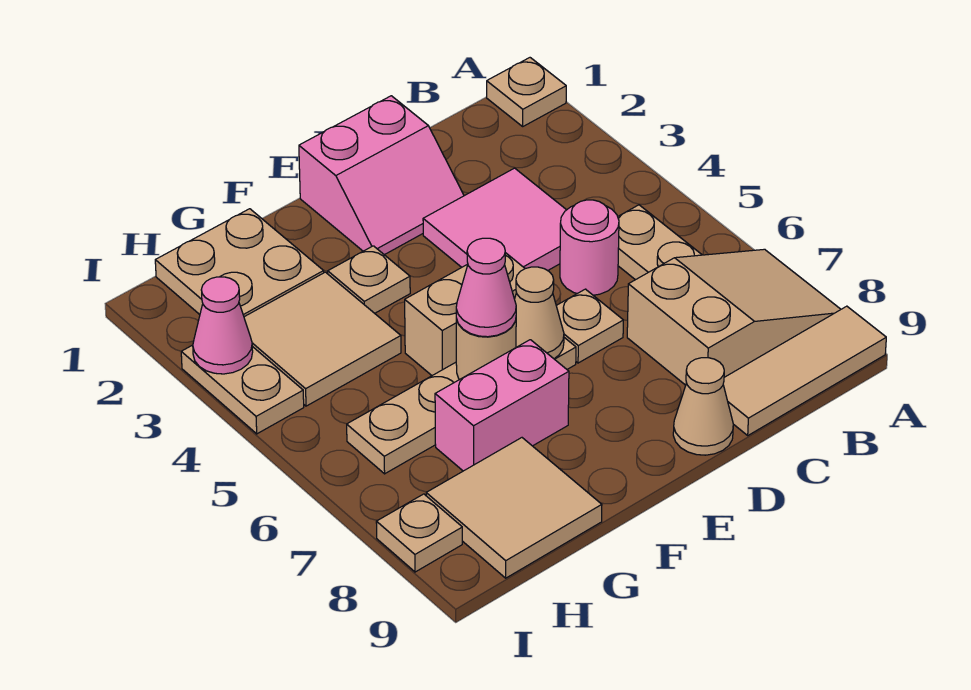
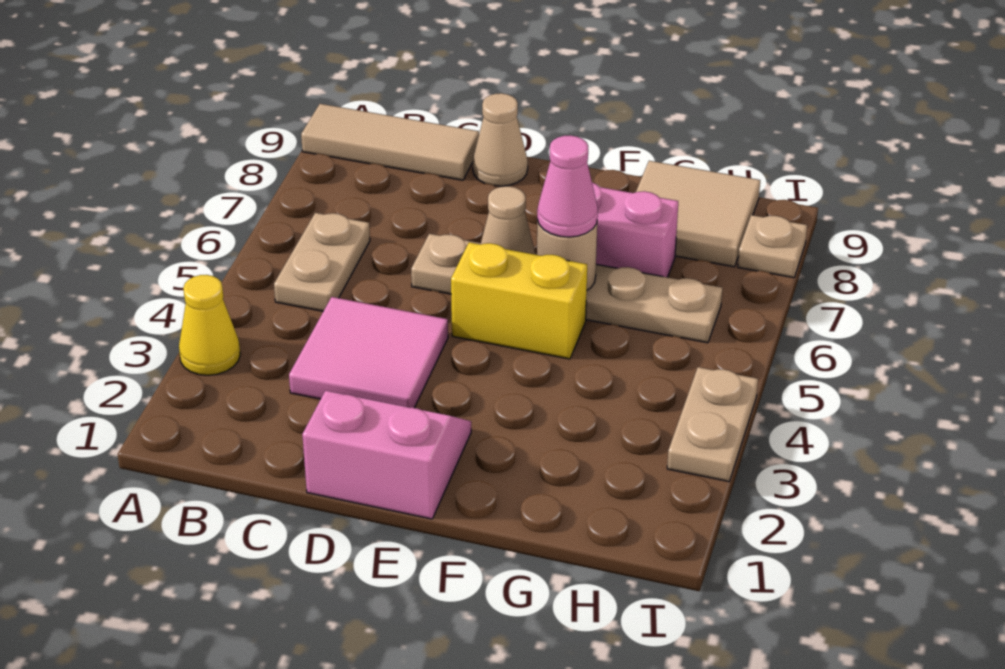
tan plate A1 level 1 -> none
none -> yellow cone A3 level 1
tan slope A7:C8 level 1 top C -> none
pink round brick C5 level 1 -> none
tan brick E5:F5 level 1 -> yellow brick E5:F5 level 1
tan plate F3 level 1 -> none
tan plate G1:H2 level 1 -> none
tan tile G3:H4 level 1 -> none
pink cone I3 level 2 -> none

